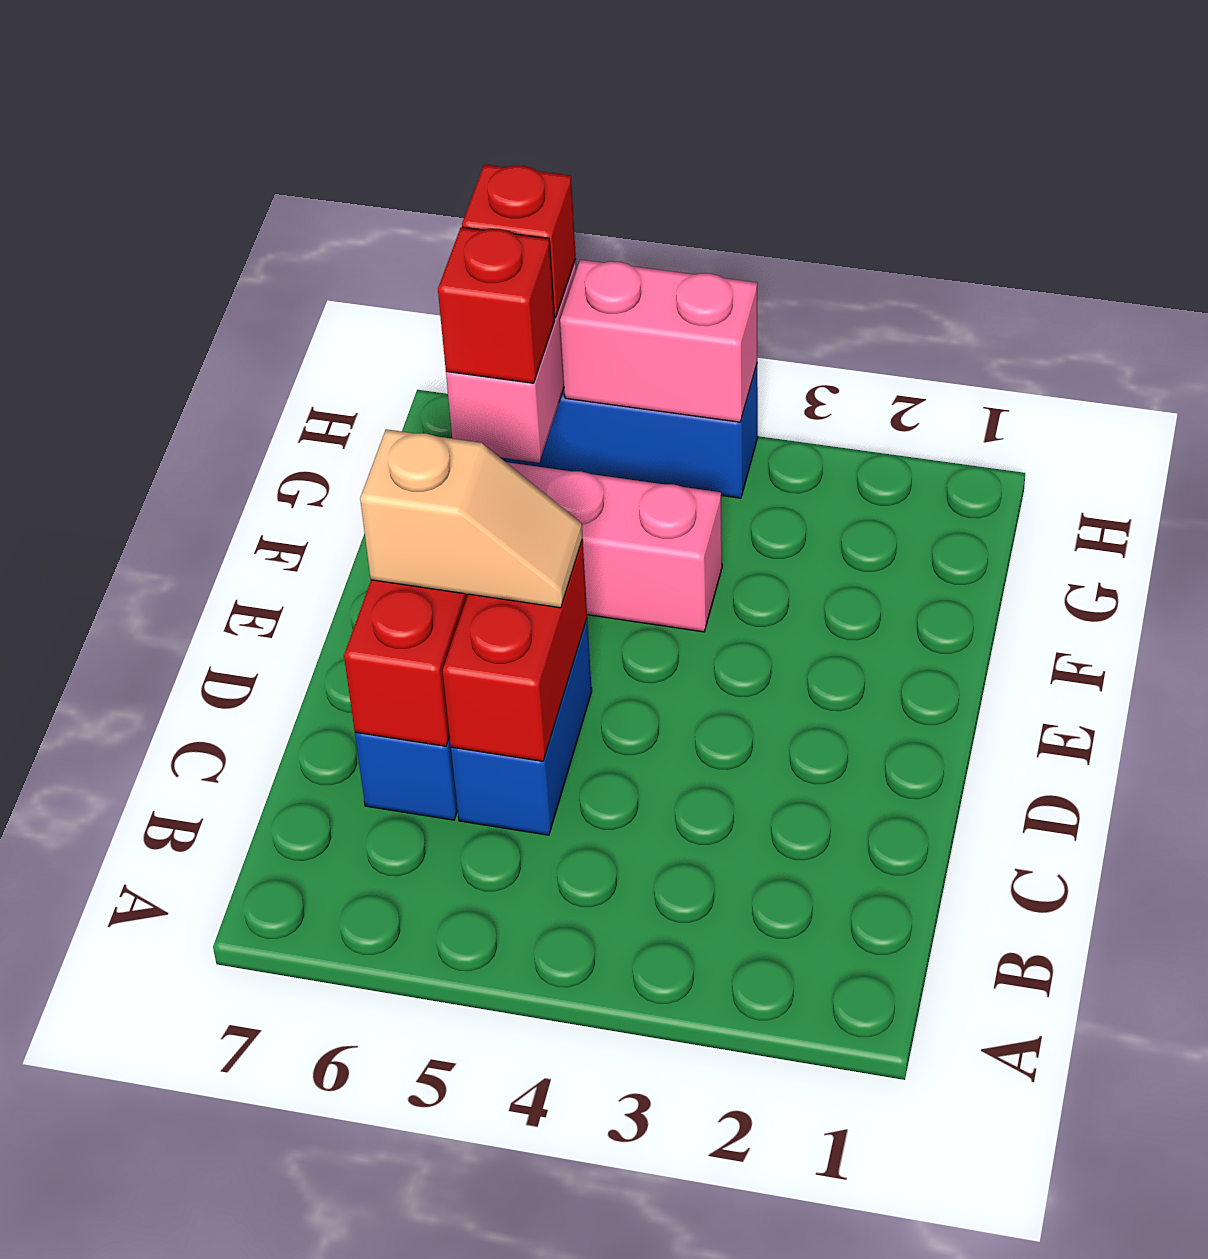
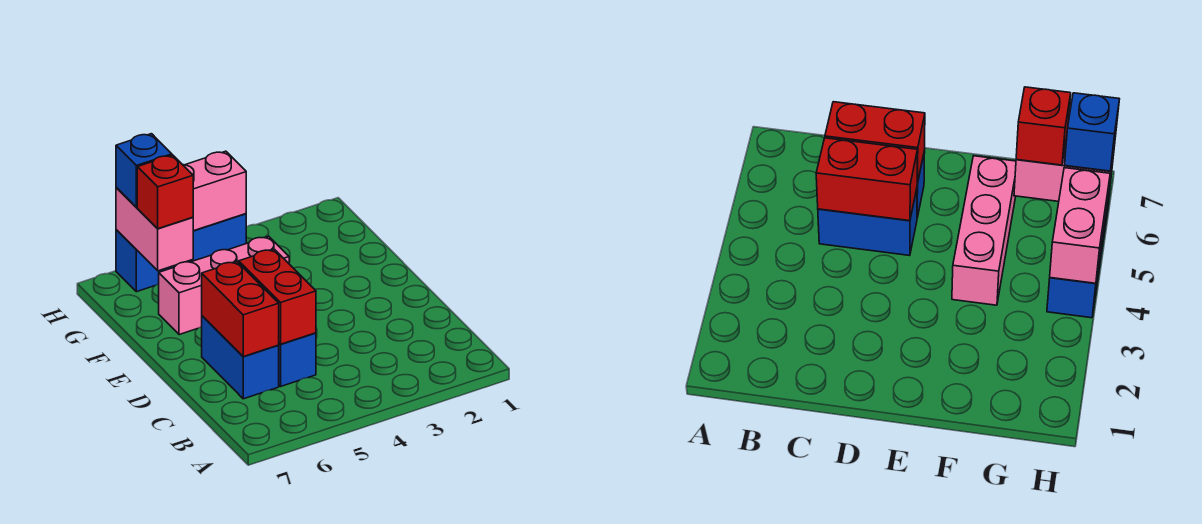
tan slope D5:D6 level 3 top 6 -> none
red brick H6 level 3 -> blue brick H6 level 3

